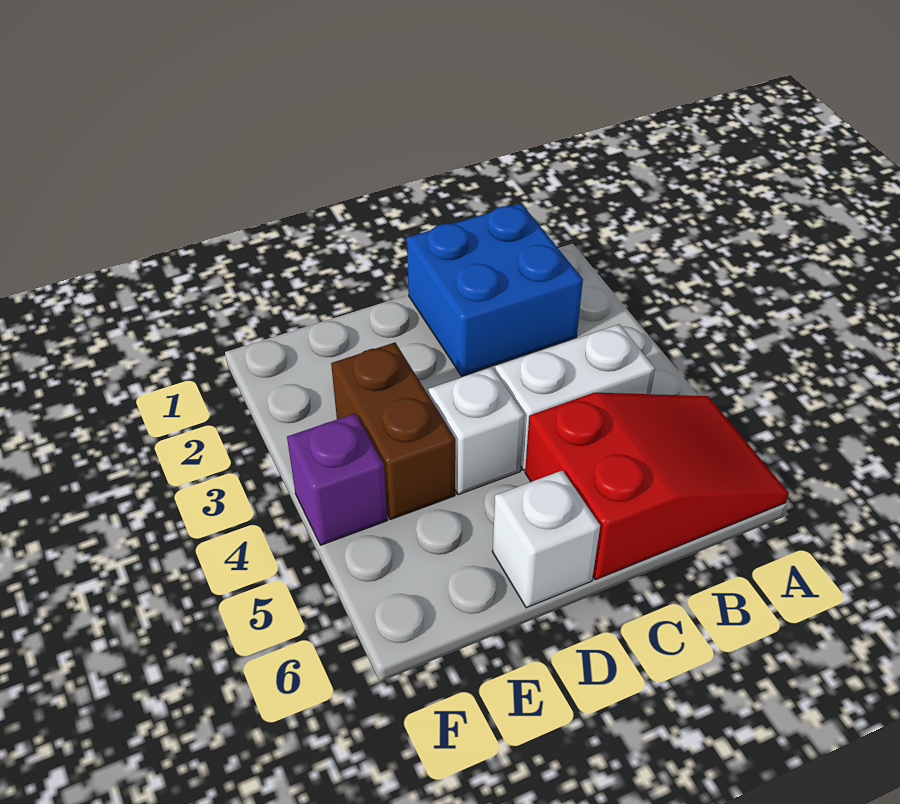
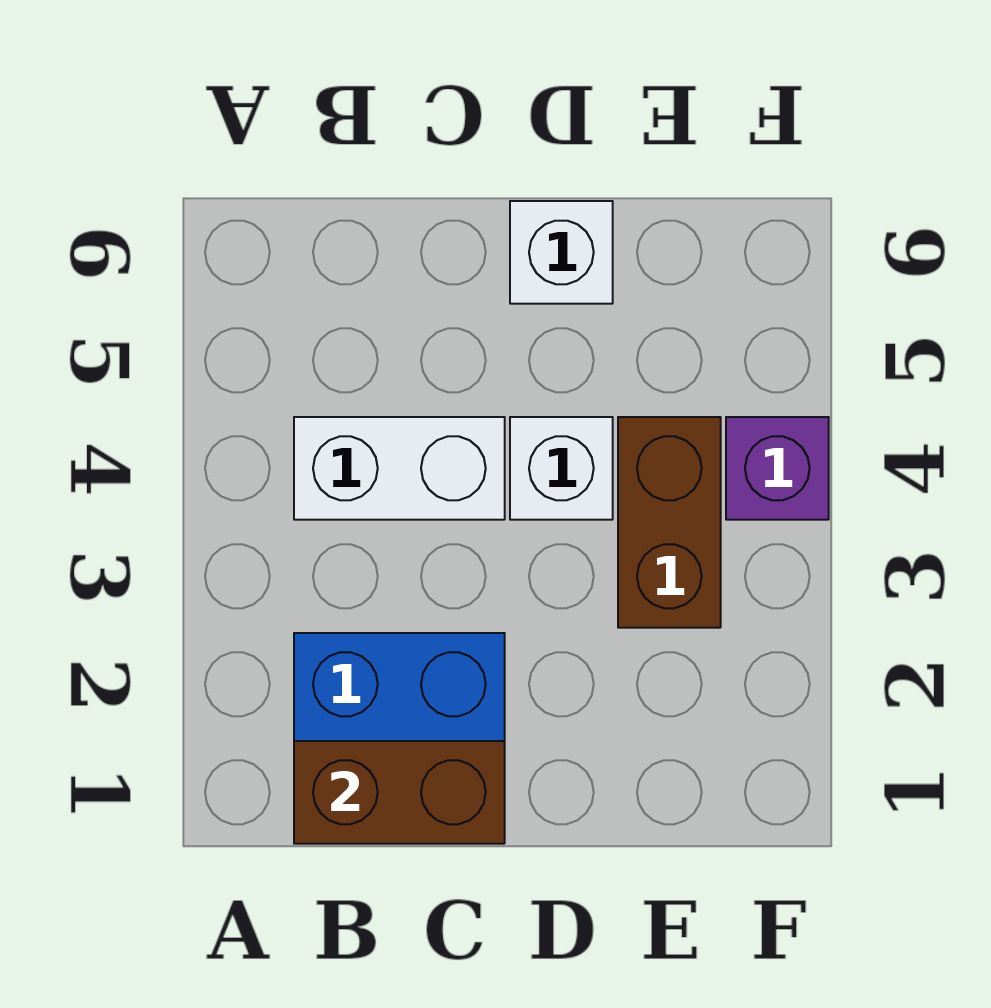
red slope A5:C6 level 1 top C -> none
none -> brown brick B1:C1 level 2

